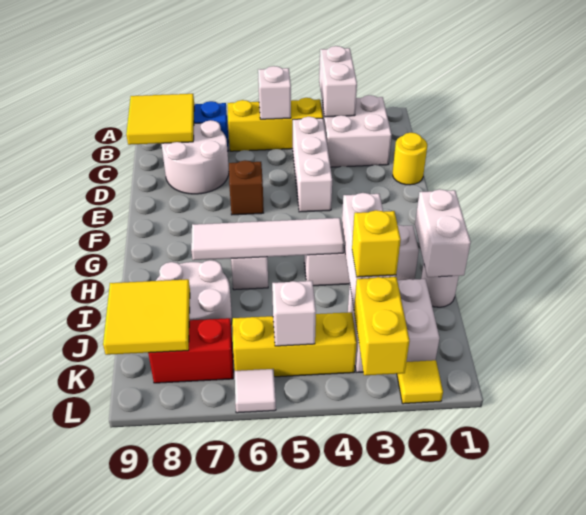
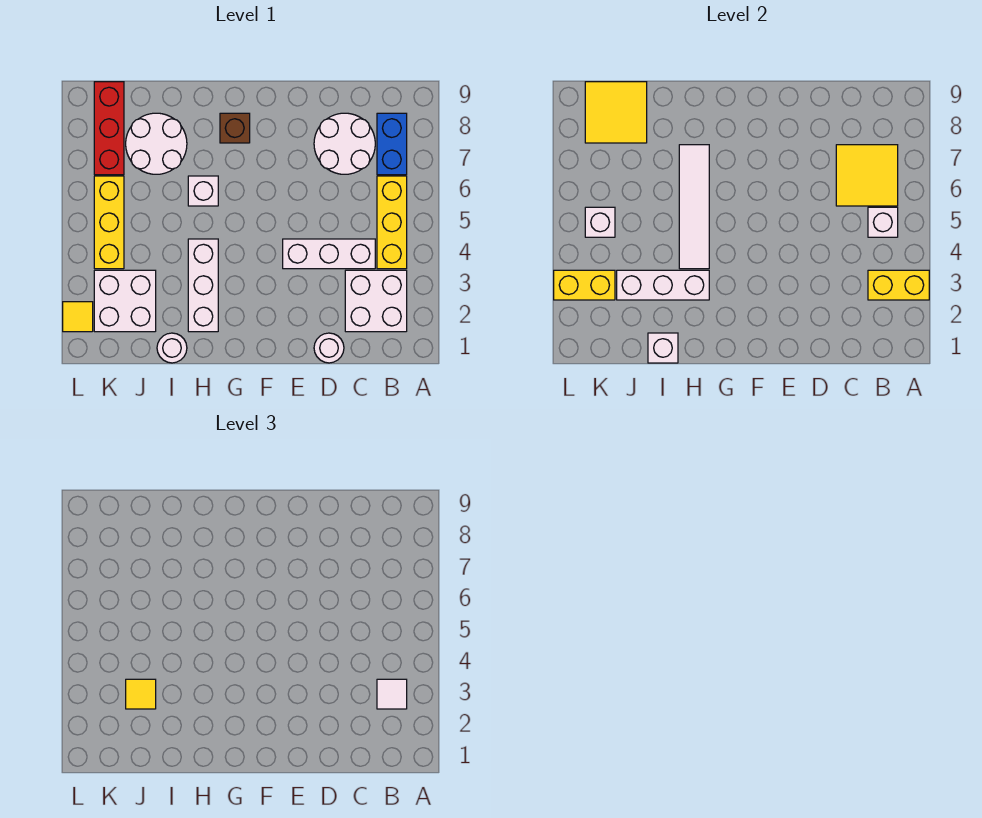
white brick A3:B3 level 2 -> yellow brick A3:B3 level 2
yellow tile B8:C9 level 2 -> yellow tile B6:C7 level 2
yellow round brick D1 level 1 -> white round brick D1 level 1
brown brick E6 level 1 -> brown brick G8 level 1
white brick H1:I1 level 2 -> white brick I1 level 2
yellow brick J3 level 3 -> yellow tile J3 level 3
red brick K7:K8 level 1 -> red brick K7:K9 level 1
white tile L6 level 1 -> white tile B3 level 3

